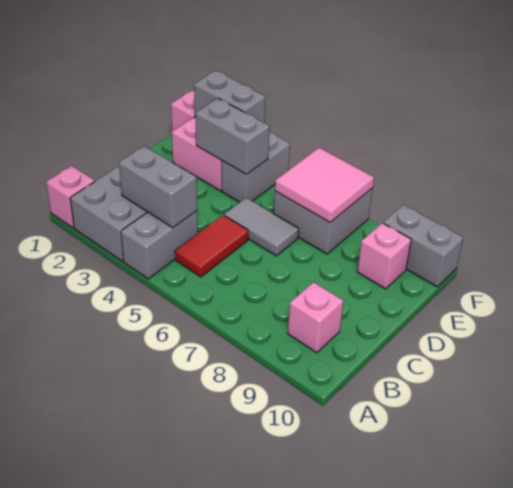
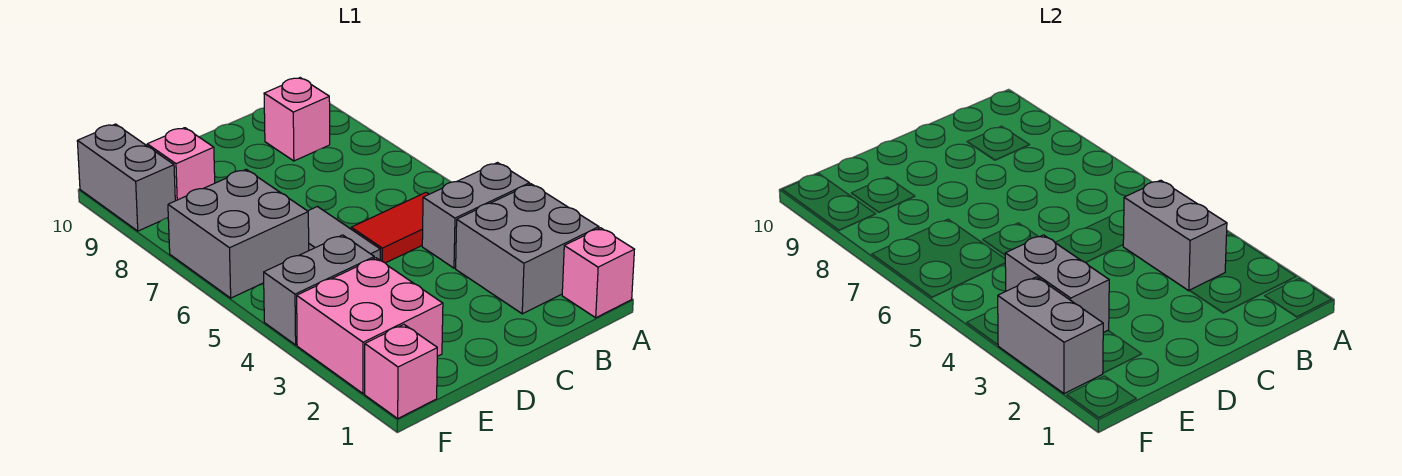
pink tile E6:F7 level 2 -> none

